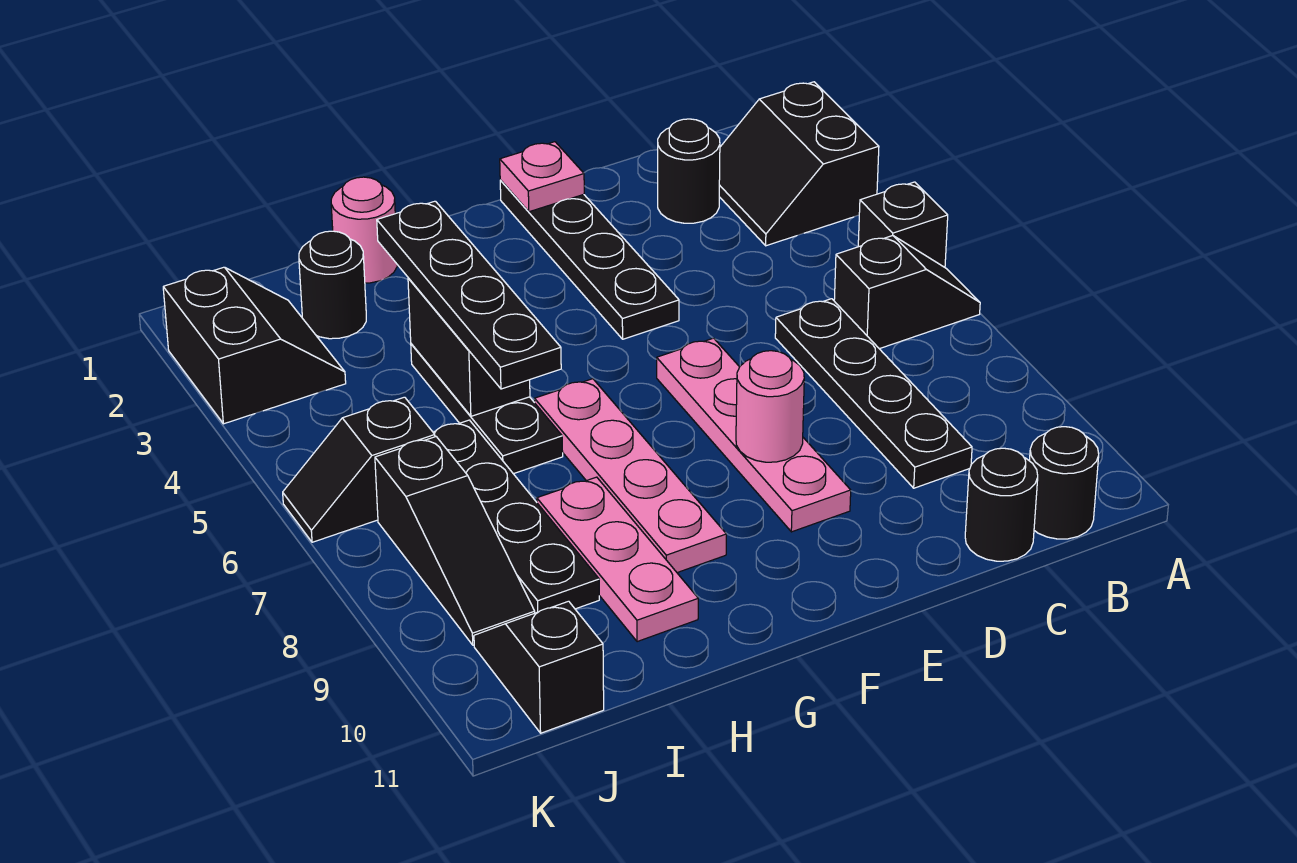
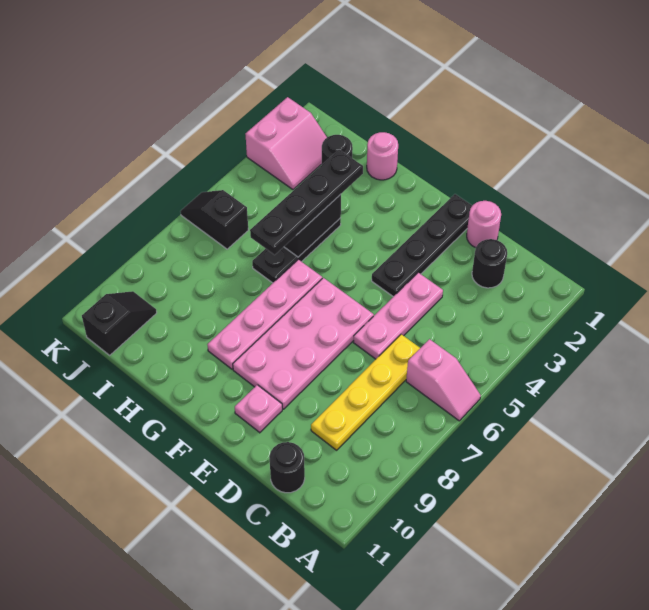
black slope A2:B3 level 1 top A -> none
black brick A5 level 1 -> none
black slope A6:B6 level 1 top B -> pink slope A6:B6 level 1 top B
black round brick B11 level 1 -> none
black plate C6:C9 level 1 -> yellow plate C6:C9 level 1
pink plate E1 level 2 -> pink plate E10 level 1
pink plate E6:E9 level 1 -> pink plate E6:F9 level 1
pink round brick E8 level 2 -> pink round brick D1 level 1
pink plate H8:H10 level 1 -> pink plate D4:D6 level 1
black plate I6:I9 level 1 -> none
black slope J2:K3 level 1 top K -> pink slope J2:K3 level 1 top K
black slope J7:J9 level 1 top 7 -> none

